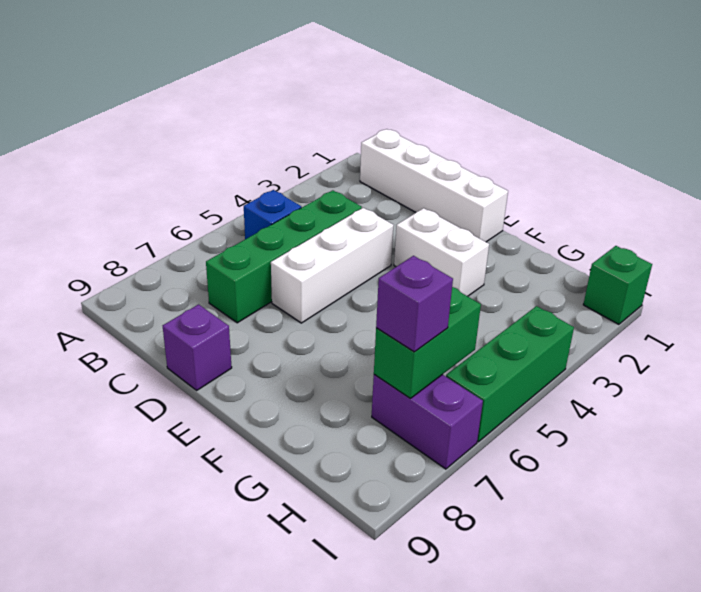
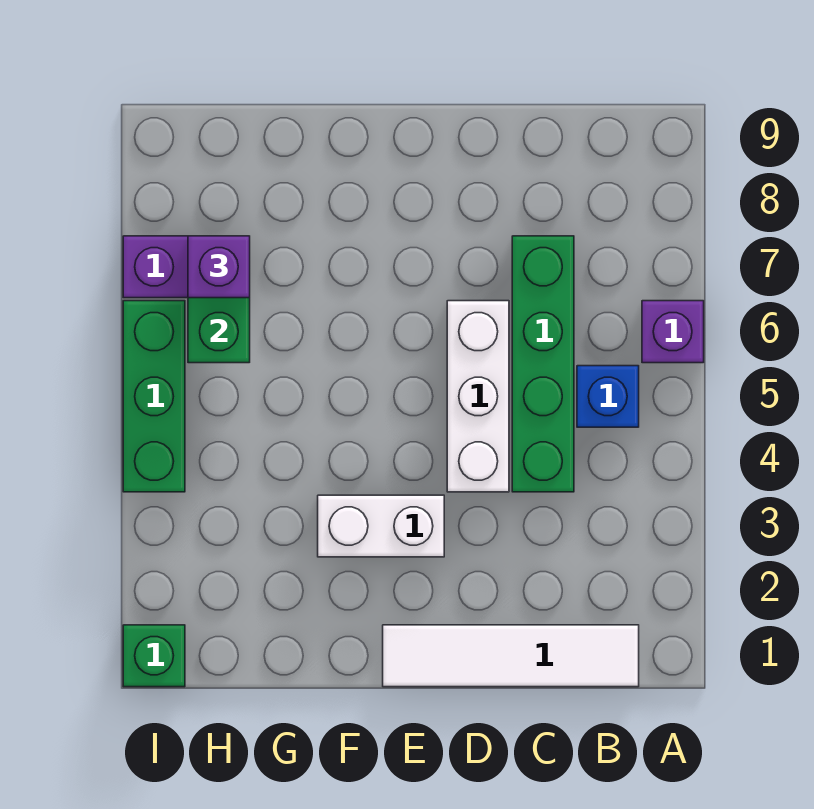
white brick B1:E1 level 1 -> white tile B1:E1 level 1
purple brick D9 level 1 -> purple brick A6 level 1

